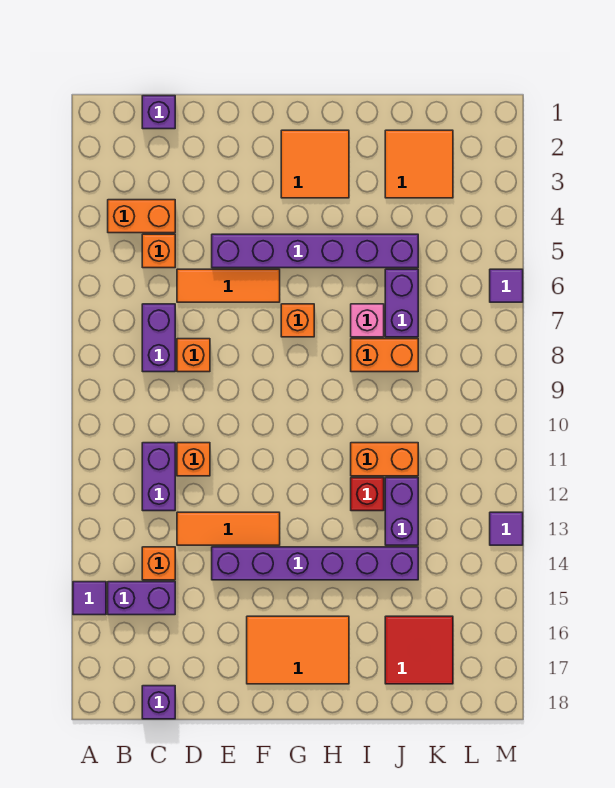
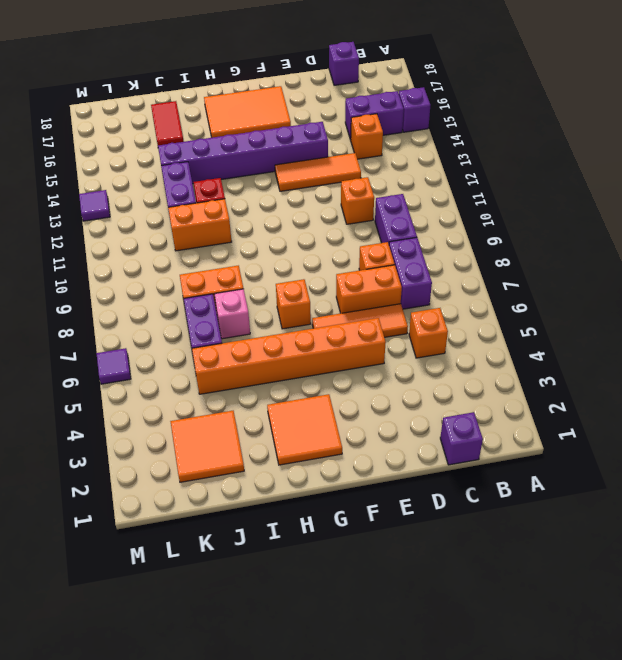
purple tile A15 level 1 -> purple brick A15 level 1
orange brick B4:C4 level 1 -> orange brick D7:E7 level 1
purple brick C11:C12 level 1 -> purple brick C9:C10 level 1
purple brick E5:J5 level 1 -> orange brick E5:J5 level 1
red tile J16:K17 level 1 -> red tile J16:J17 level 1

